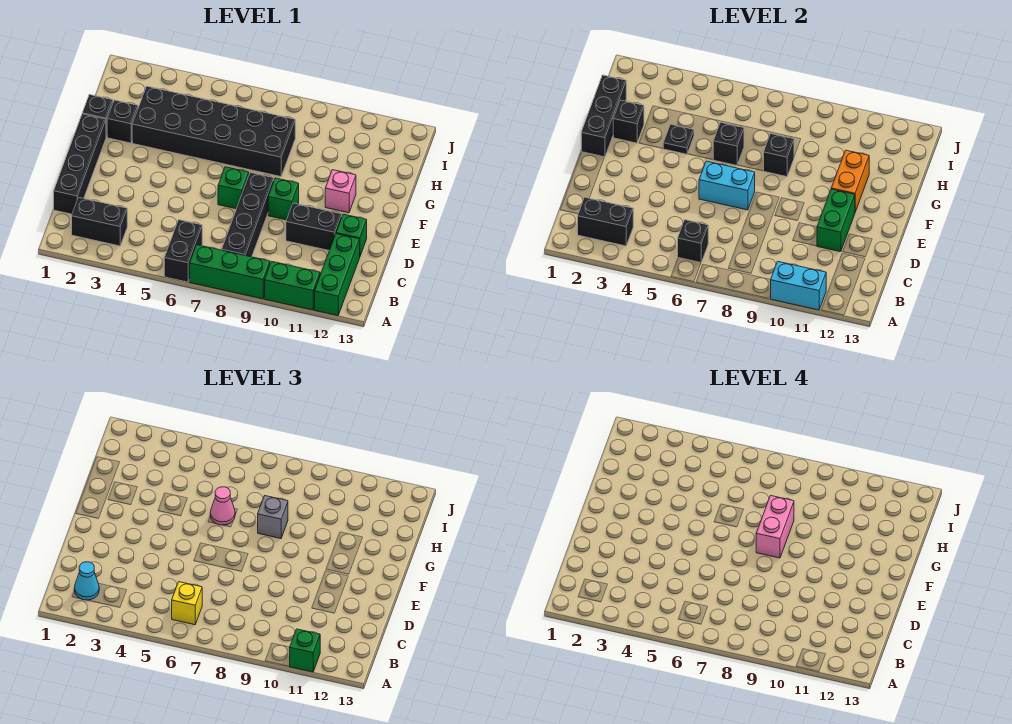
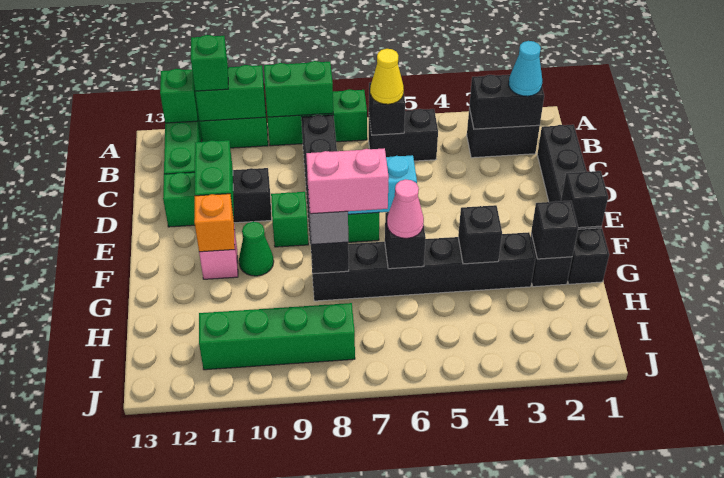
black brick A6:B6 level 1 -> black brick B5:B6 level 1
none -> green brick A8:A9 level 2
cyan brick A10:A11 level 2 -> green brick A10:A11 level 2
none -> green brick A12 level 2
yellow brick B6 level 3 -> yellow cone B6 level 3
black brick F1:H1 level 2 -> black brick F1 level 2
pink brick F8:G8 level 4 -> pink brick G7:G8 level 4
none -> green cone F10 level 1
orange brick F11:G11 level 2 -> orange brick F11 level 2
black brick G3:H8 level 1 -> black brick G3:G8 level 1
black plate G4 level 2 -> black brick G4 level 2
none -> green brick I8:I11 level 1

